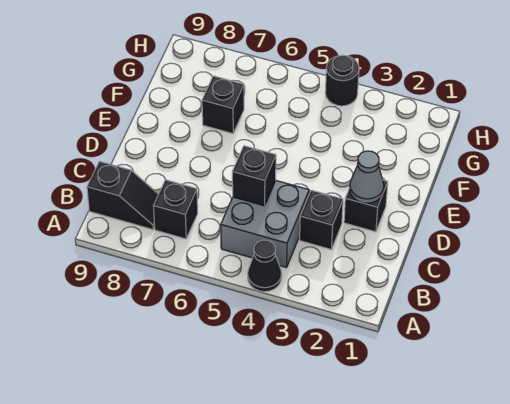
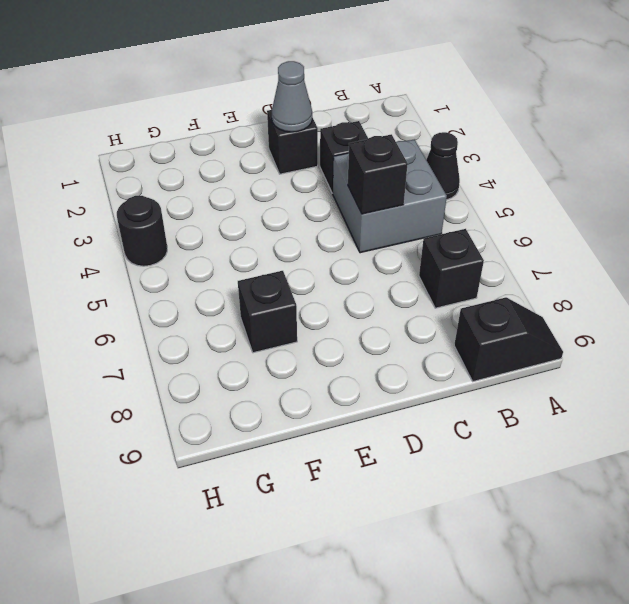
black slope B8:B9 level 1 top 9 -> black slope A9:B9 level 1 top B

